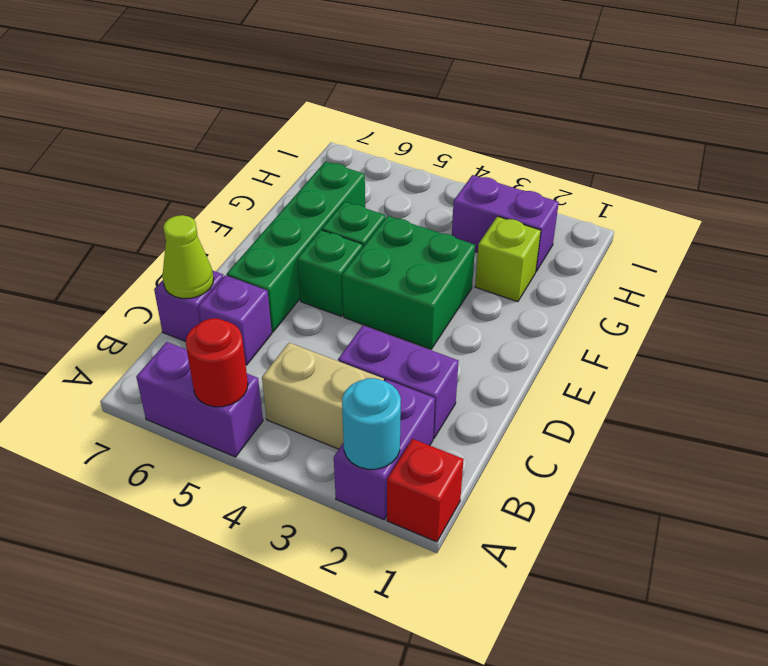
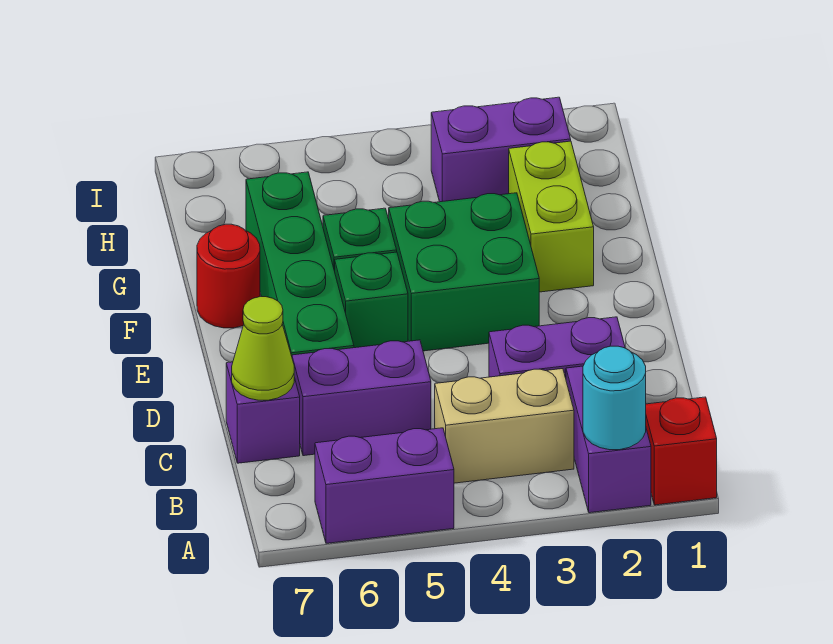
red round brick A5 level 2 -> red round brick F7 level 1
purple brick C6 level 1 -> purple brick C5:C6 level 1
lime brick G2 level 1 -> lime brick F2:G2 level 1

